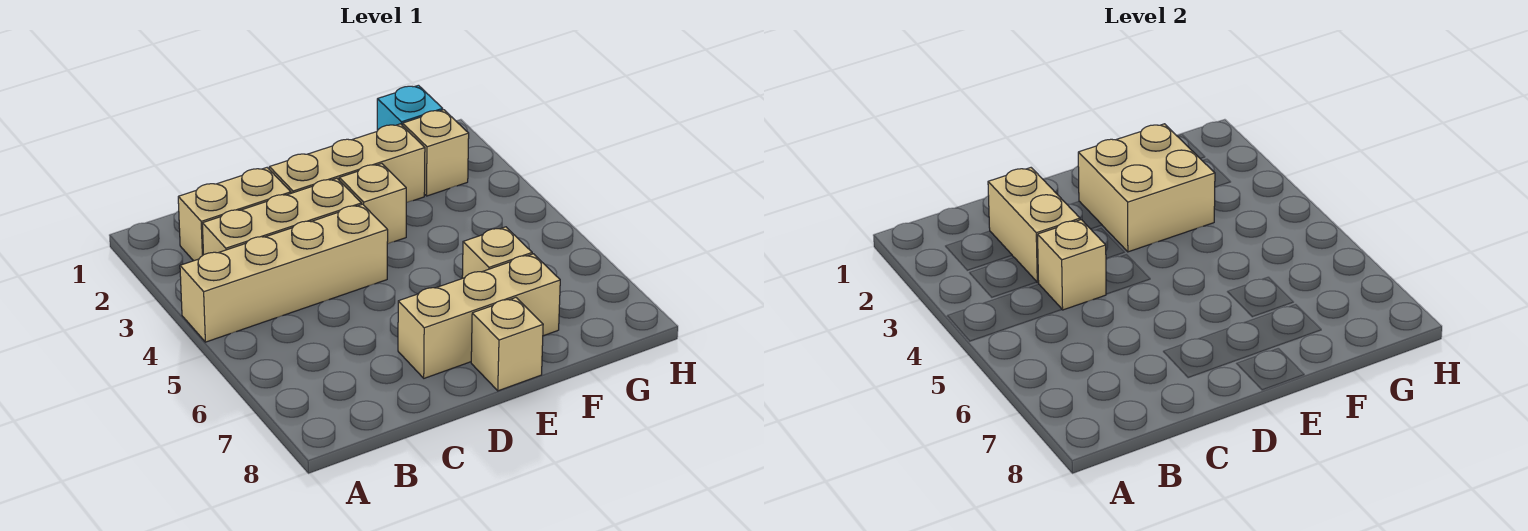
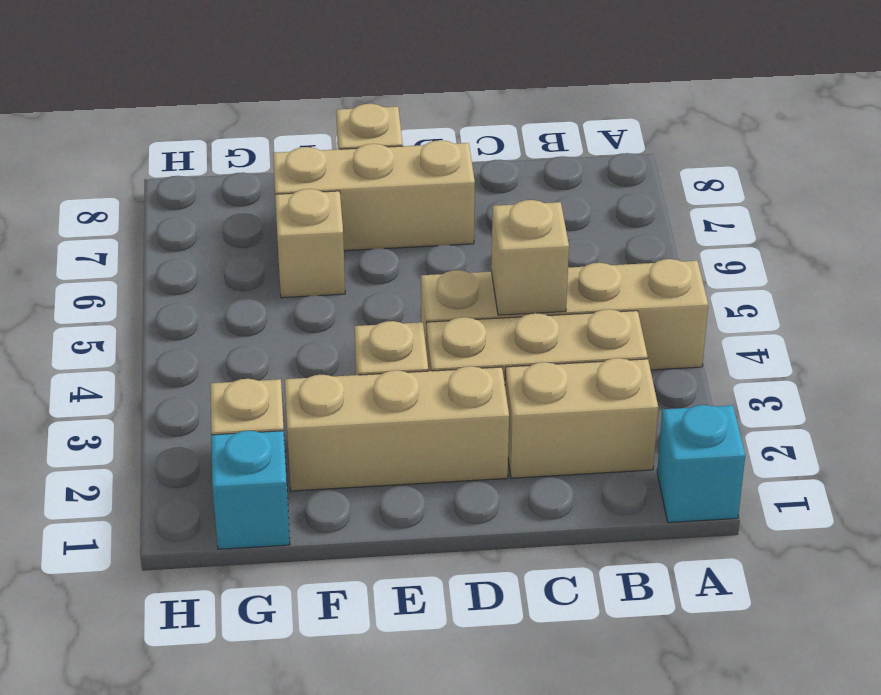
none -> cyan brick A1 level 1
tan brick C2:C3 level 2 -> none
tan brick E2:F3 level 2 -> none

